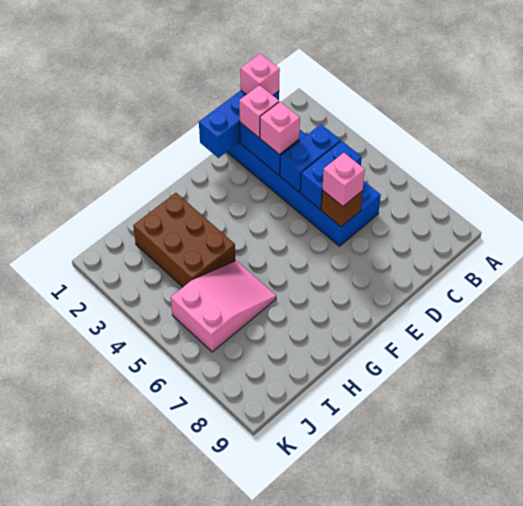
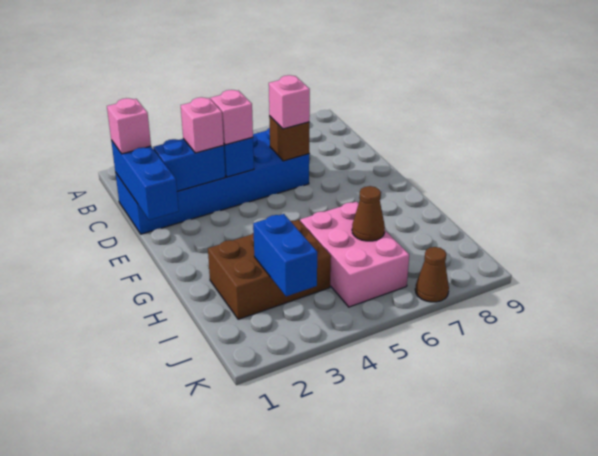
blue brick C5:D5 level 2 -> blue brick I3:J3 level 2
pink brick D2 level 3 -> pink brick D4 level 3
pink slope H5:J6 level 1 top J -> pink brick H5:J6 level 1
none -> brown cone I6 level 2
none -> brown cone K7 level 1

